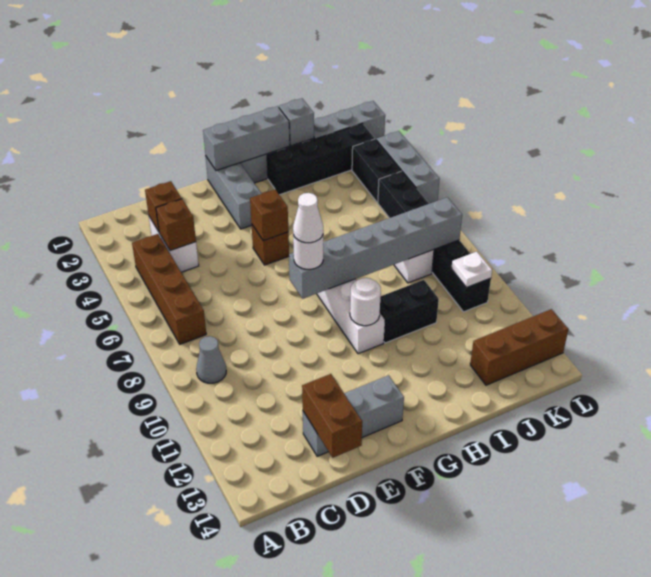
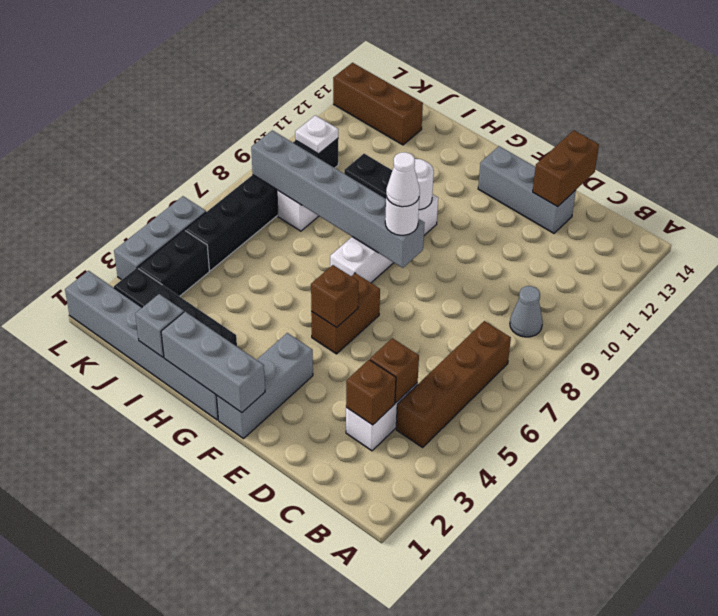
brown brick F5 level 1 -> brown brick F5:F6 level 1

